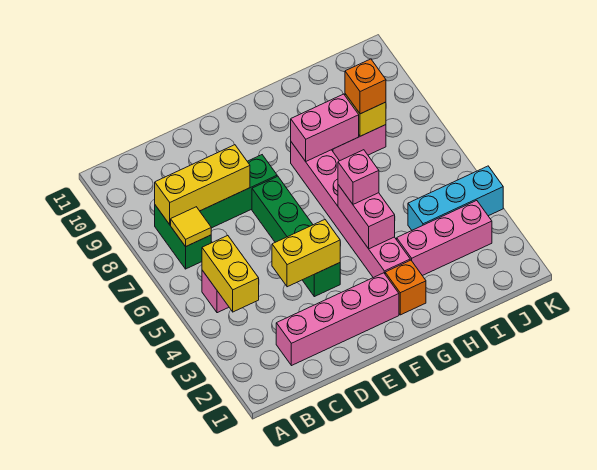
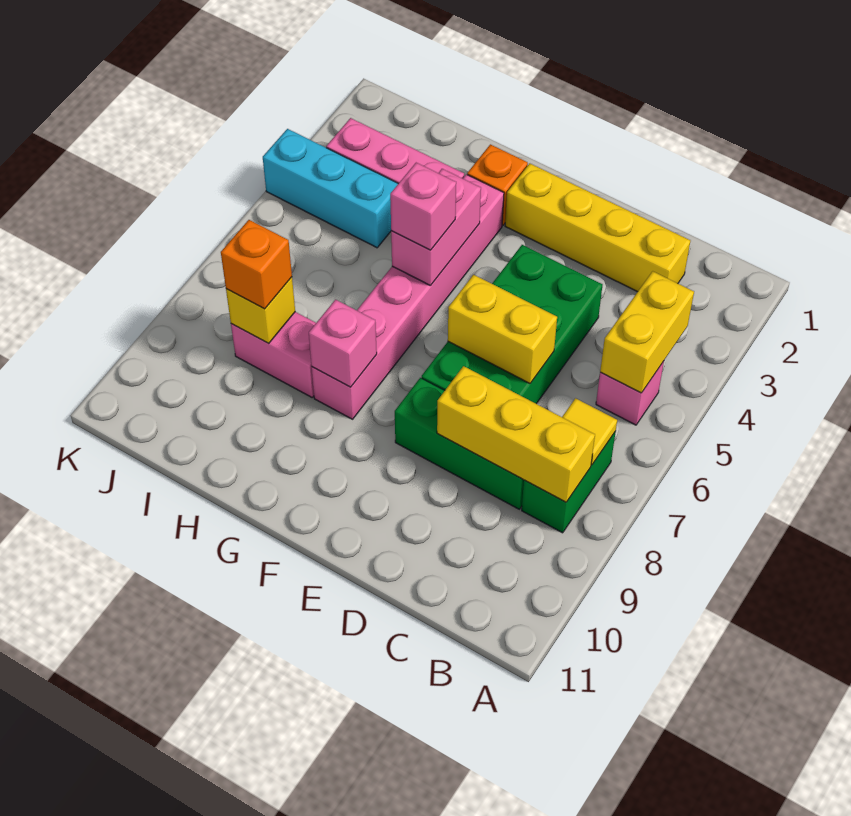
pink brick C2:F2 level 1 -> yellow brick C2:F2 level 1
yellow brick D4:E4 level 2 -> yellow brick D6:E6 level 2
green brick E4:E7 level 1 -> green brick D4:E7 level 1
pink brick G8:H8 level 2 -> pink brick G8 level 2

